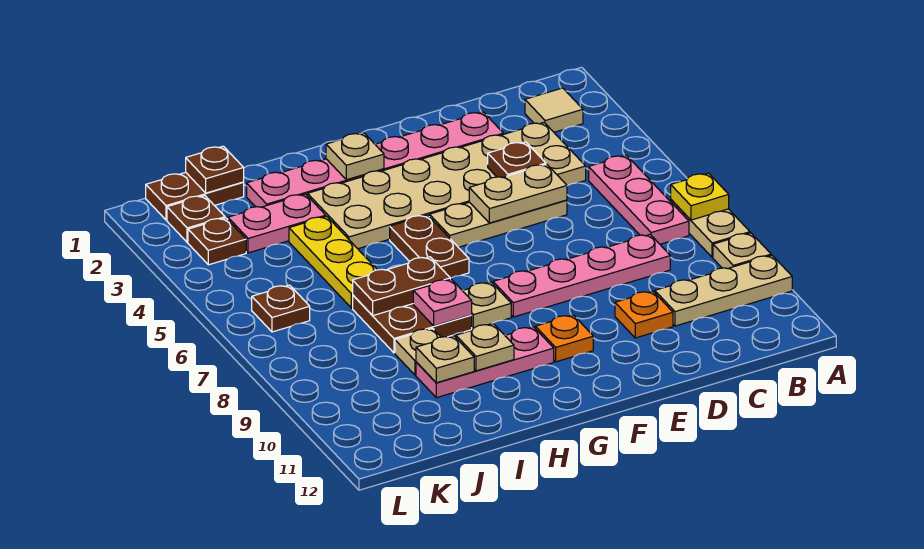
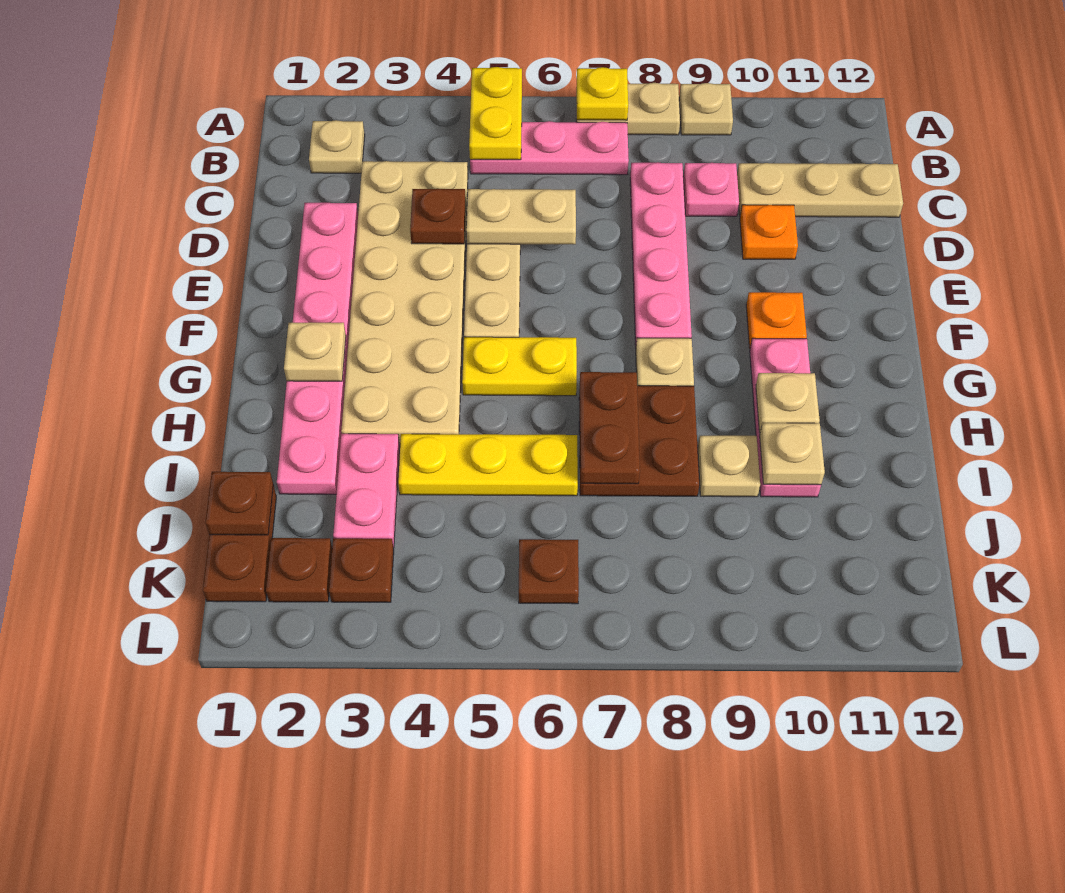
none -> yellow plate A5:B5 level 2
tan plate A10:C10 level 1 -> tan plate C10:C12 level 1
tan tile B2 level 1 -> tan plate B2 level 1
tan plate D5:E5 level 2 -> tan plate D5:D6 level 2
brown plate G5:G6 level 1 -> yellow plate G5:G6 level 1
pink plate H8 level 2 -> pink plate C9 level 1

